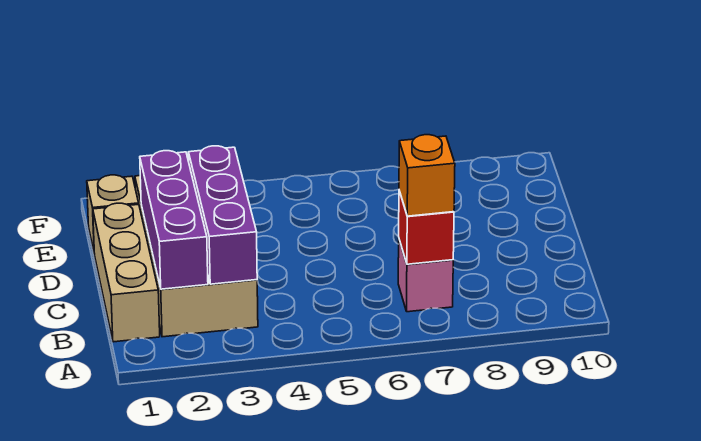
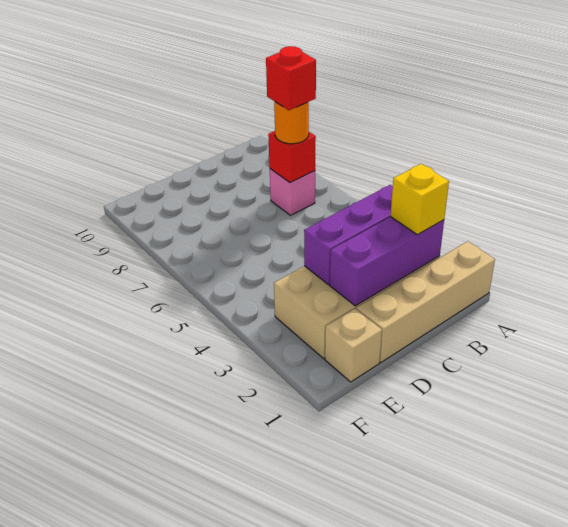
tan brick B1:D1 level 1 -> tan brick A1:D1 level 1
none -> yellow brick B2 level 3
orange brick B7 level 3 -> orange round brick B7 level 3
none -> red brick B7 level 4

